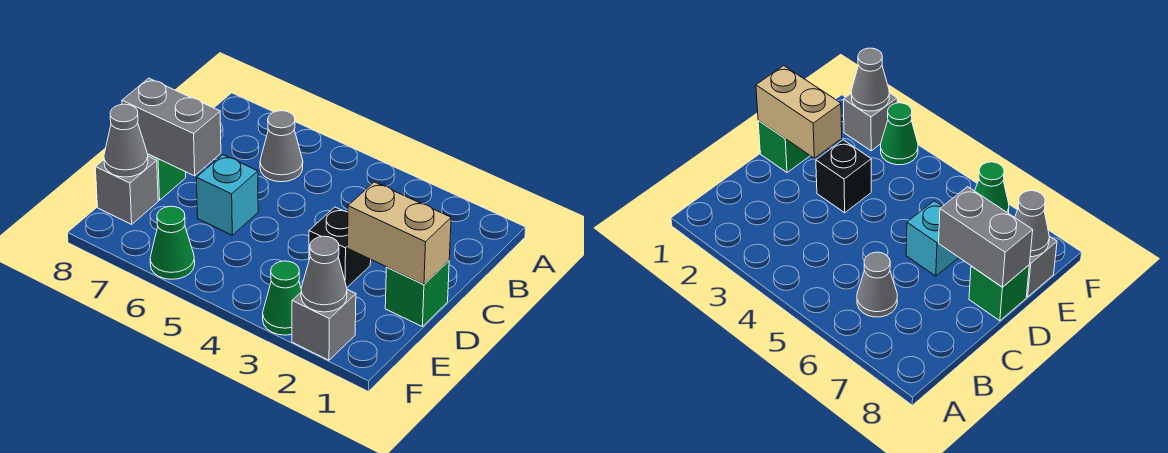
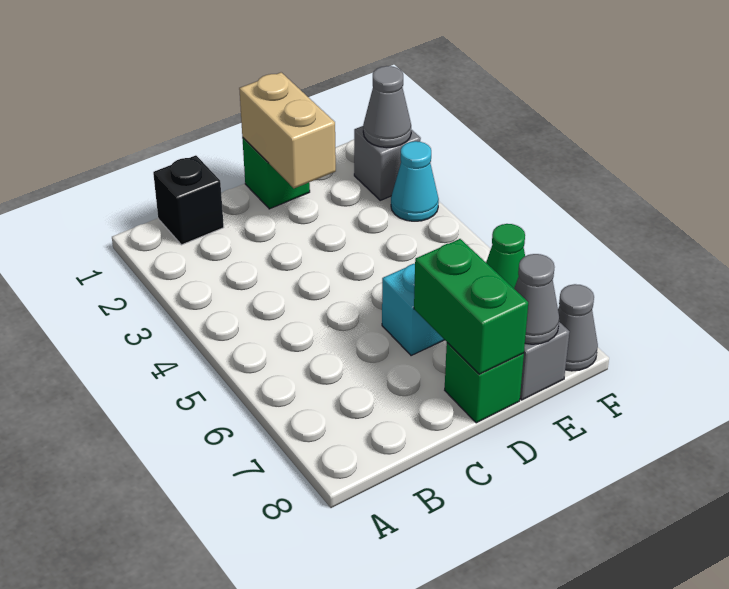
grey cone B6 level 1 -> grey cone F8 level 1
black brick D3 level 1 -> black brick B1 level 1
grey brick D7:D8 level 2 -> green brick D7:D8 level 2
green cone F3 level 1 -> cyan cone F3 level 1

